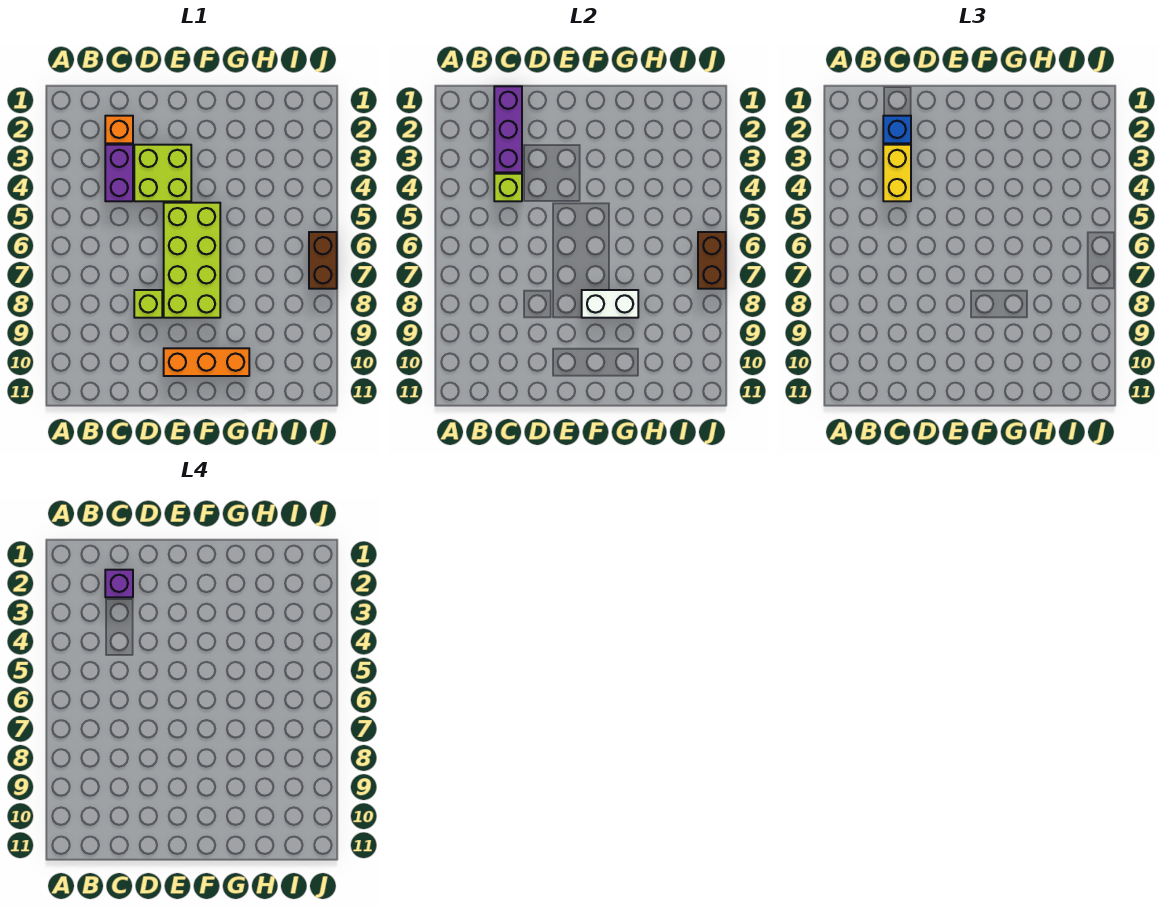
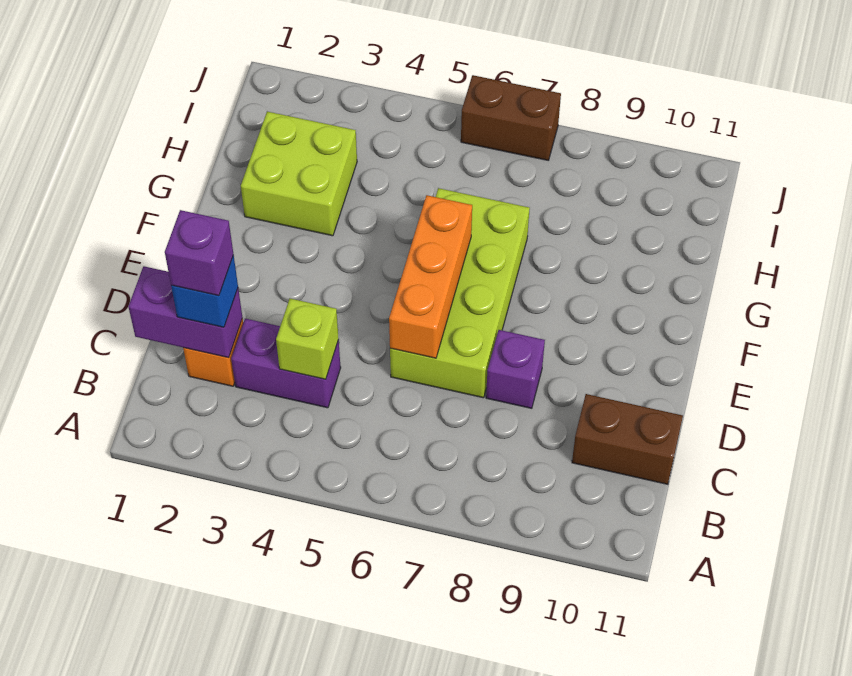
purple brick C1:C3 level 2 -> purple brick C1:C2 level 2
yellow brick C3:C4 level 3 -> none
lime brick D3:E4 level 1 -> lime brick G2:H3 level 1
lime brick D8 level 1 -> purple brick D8 level 1
lime brick E5:F8 level 1 -> lime brick D6:G7 level 1
orange brick E10:G10 level 1 -> orange brick D6:F6 level 2
white brick F8:G8 level 2 -> none
brown brick J6:J7 level 2 -> brown brick C10:C11 level 1

